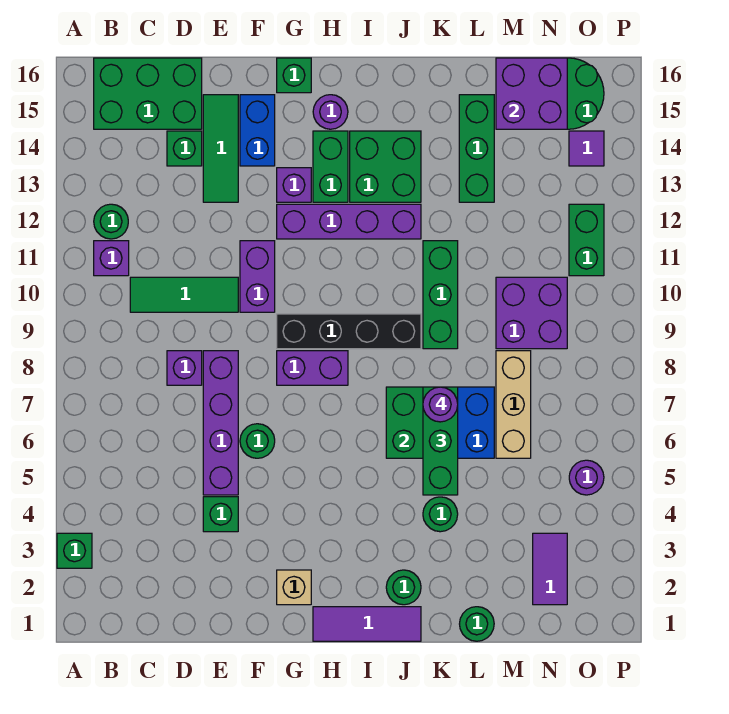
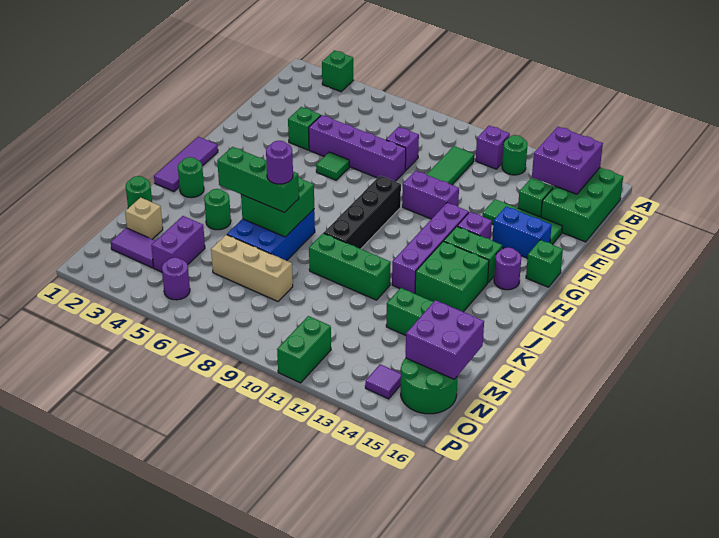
green round brick F6 level 1 -> green tile F6 level 1
tan brick G2 level 1 -> tan brick M2 level 1
purple brick G8:H8 level 1 -> purple brick M4:N4 level 1
purple brick M9:N10 level 1 -> purple brick B14:C15 level 2
green brick O11:O12 level 1 -> green brick O11:P11 level 1

